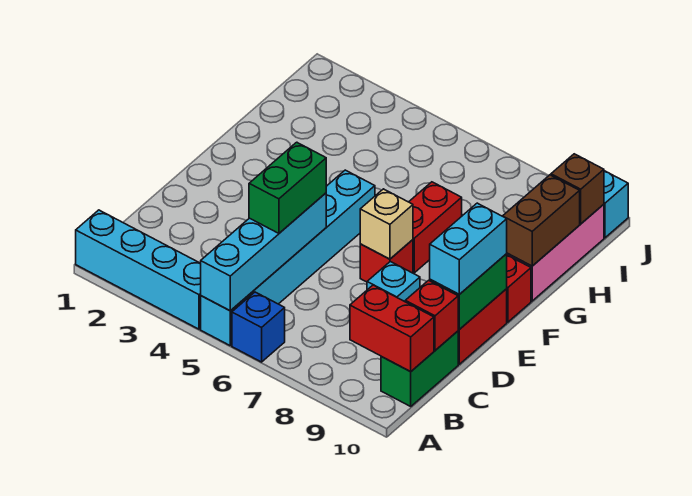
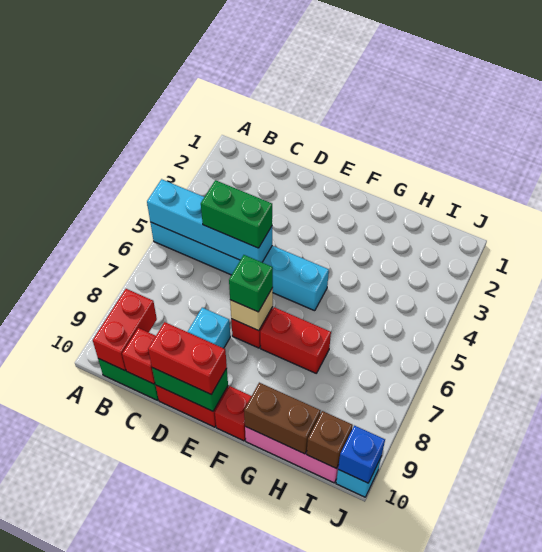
cyan brick A1:A4 level 1 -> none
blue brick A6 level 1 -> blue brick J10 level 2
cyan brick D10:E10 level 3 -> red brick D10:E10 level 3
none -> green brick E7 level 3

